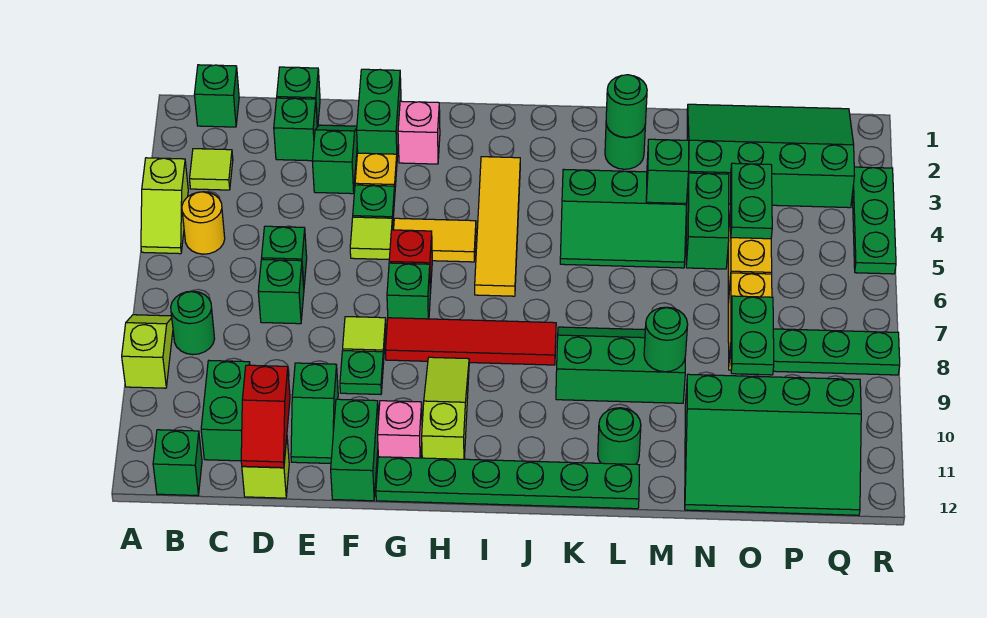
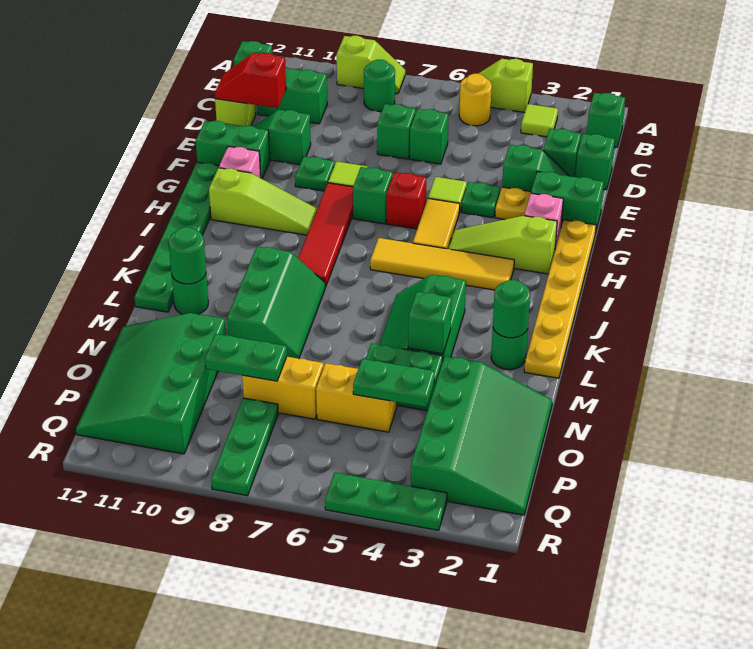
none -> yellow plate G1:L1 level 1
none -> lime slope H2:H4 level 1 top 2
green round brick M9 level 2 -> green round brick L11 level 2

